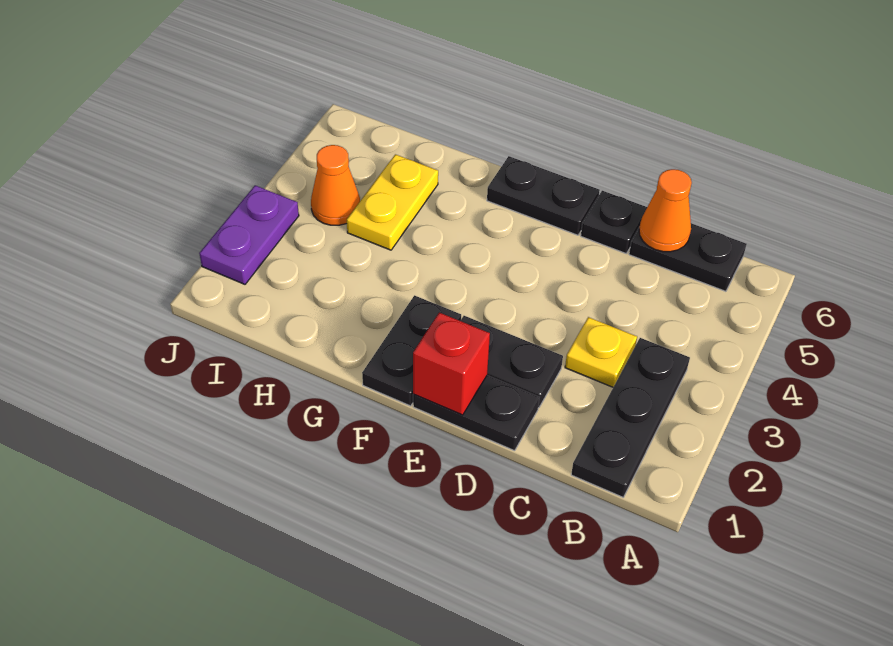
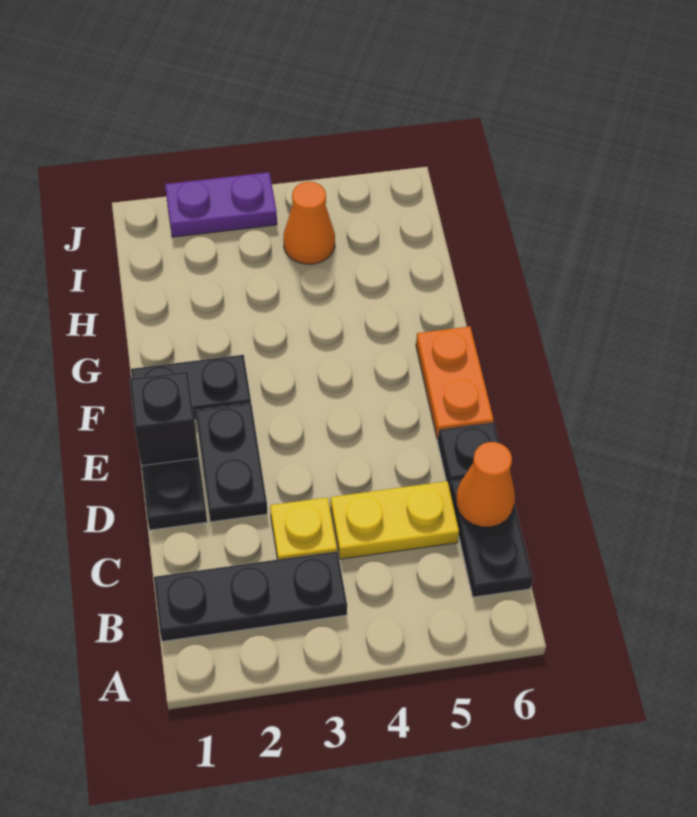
red brick E1 level 2 -> black brick E1 level 2
black plate E6:F6 level 1 -> orange plate E6:F6 level 1
yellow plate H4:H5 level 1 -> yellow plate C4:C5 level 1

